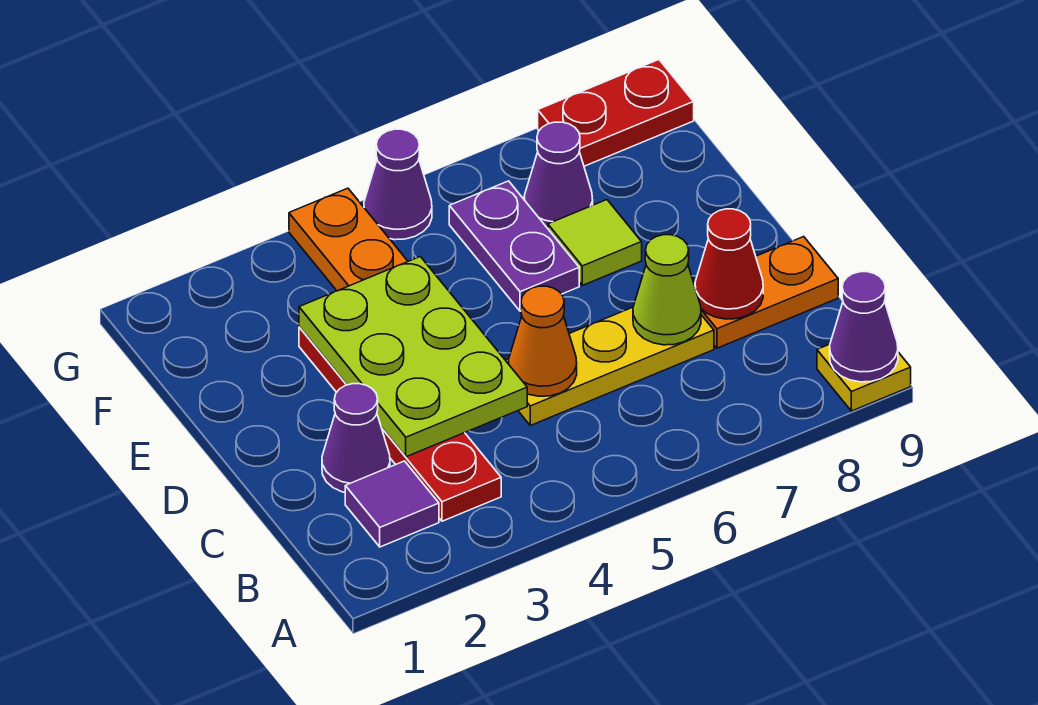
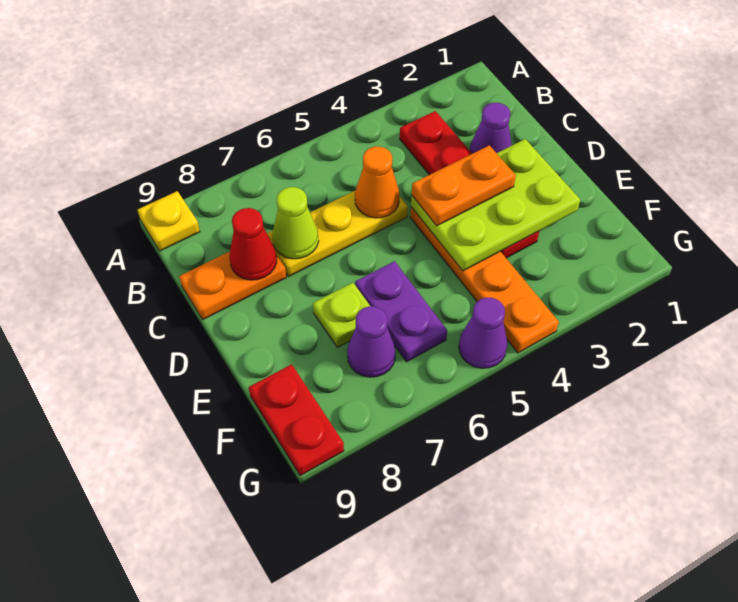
purple cone A9 level 2 -> none
purple tile B2 level 1 -> none
lime plate C3:E4 level 2 -> lime plate D2:E4 level 2
none -> orange plate D3:D4 level 3
lime tile E7 level 1 -> lime plate E7 level 1
red plate G8:G9 level 1 -> red plate F9:G9 level 1

